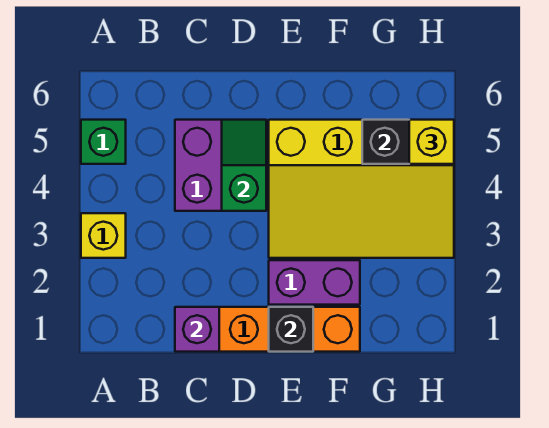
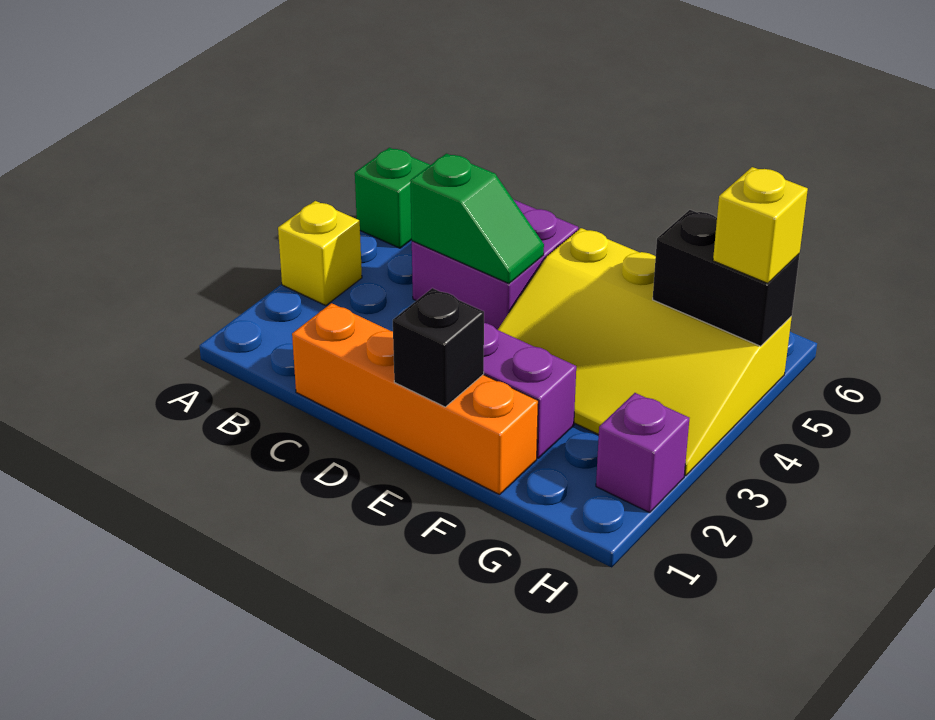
purple brick C1 level 2 -> purple brick H2 level 1
green slope D4:D5 level 2 top 4 -> green slope C4:D4 level 2 top C

